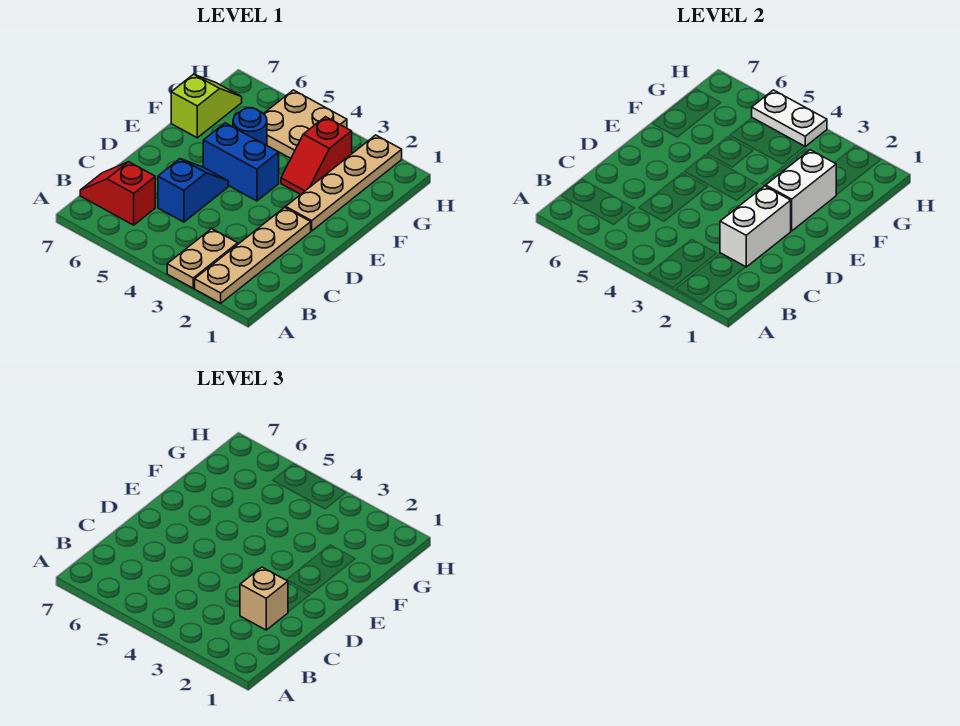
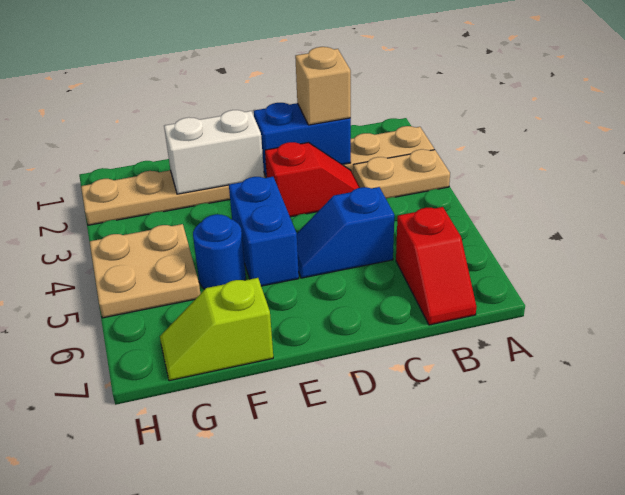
white brick C2:D2 level 2 -> blue brick C2:D2 level 2
red slope F3:G3 level 1 top G -> red slope C3:D3 level 1 top D
white plate H4:H5 level 2 -> none

